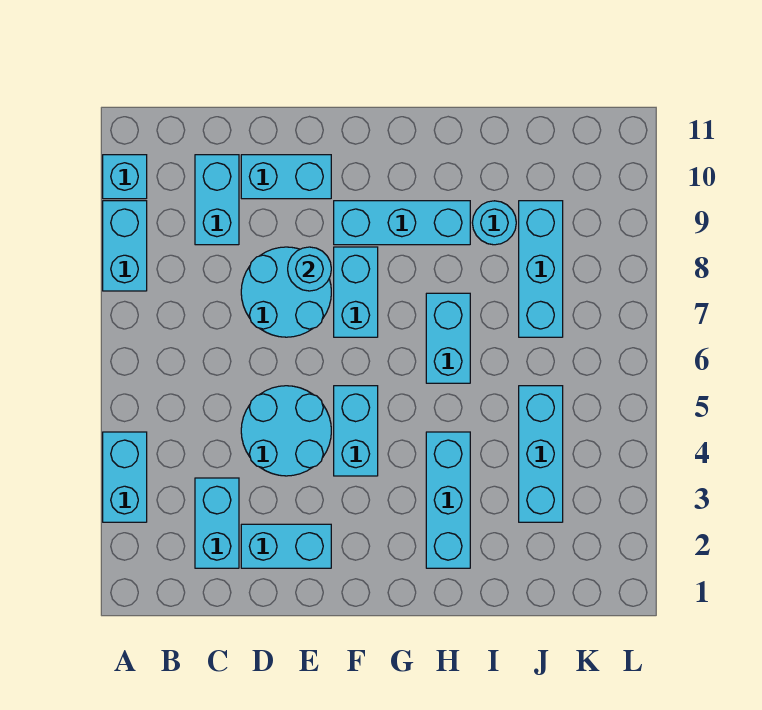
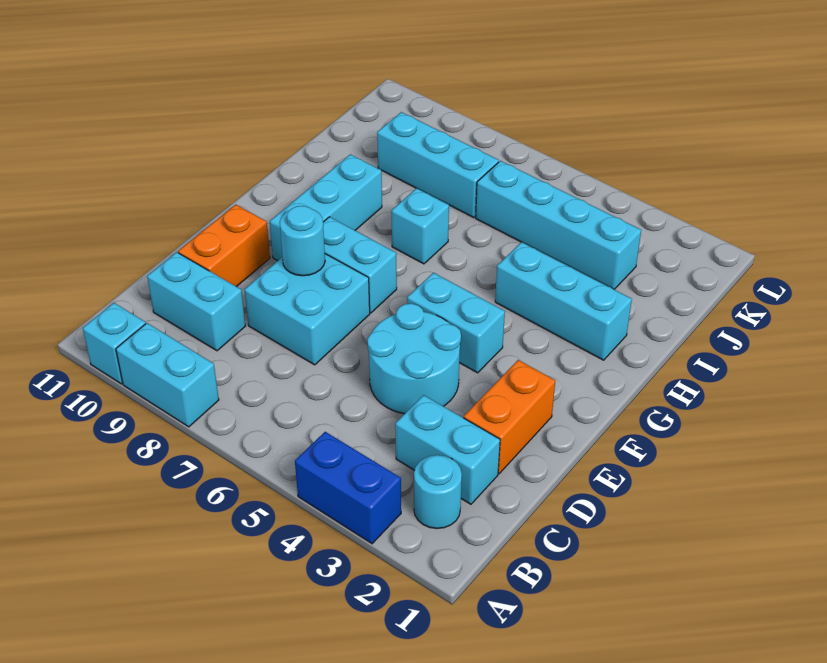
cyan brick A3:A4 level 1 -> blue brick A3:A4 level 1
cyan brick D2:E2 level 1 -> orange brick D2:E2 level 1
cyan round brick D7:E8 level 1 -> cyan brick D7:E8 level 1
cyan brick D10:E10 level 1 -> orange brick D10:E10 level 1
cyan brick H6:H7 level 1 -> cyan brick H7 level 1
cyan round brick I9 level 1 -> cyan round brick B2 level 1
cyan brick J3:J5 level 1 -> cyan brick J3:J6 level 1

